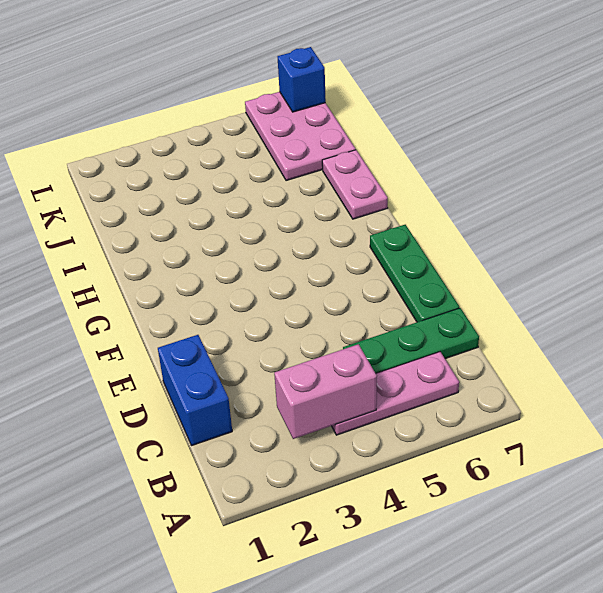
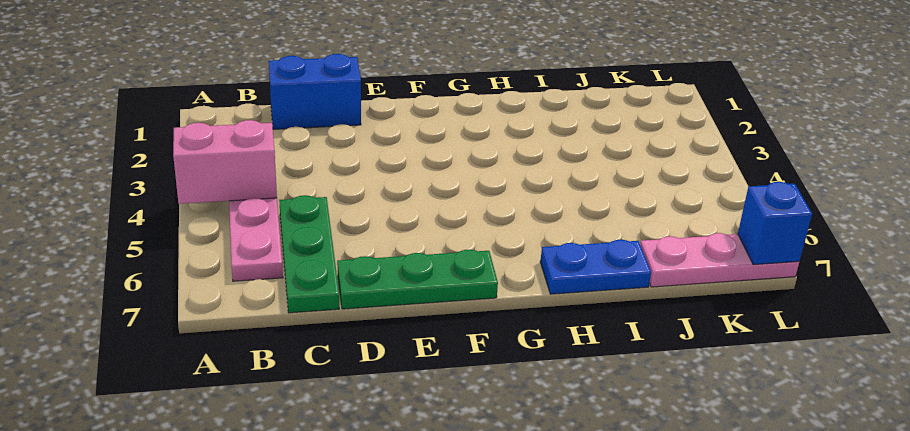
pink brick B3:B4 level 2 -> pink brick A4:B4 level 2
pink plate H7:I7 level 1 -> blue plate H7:I7 level 1
pink plate J6:L7 level 1 -> pink plate J7:L7 level 1

